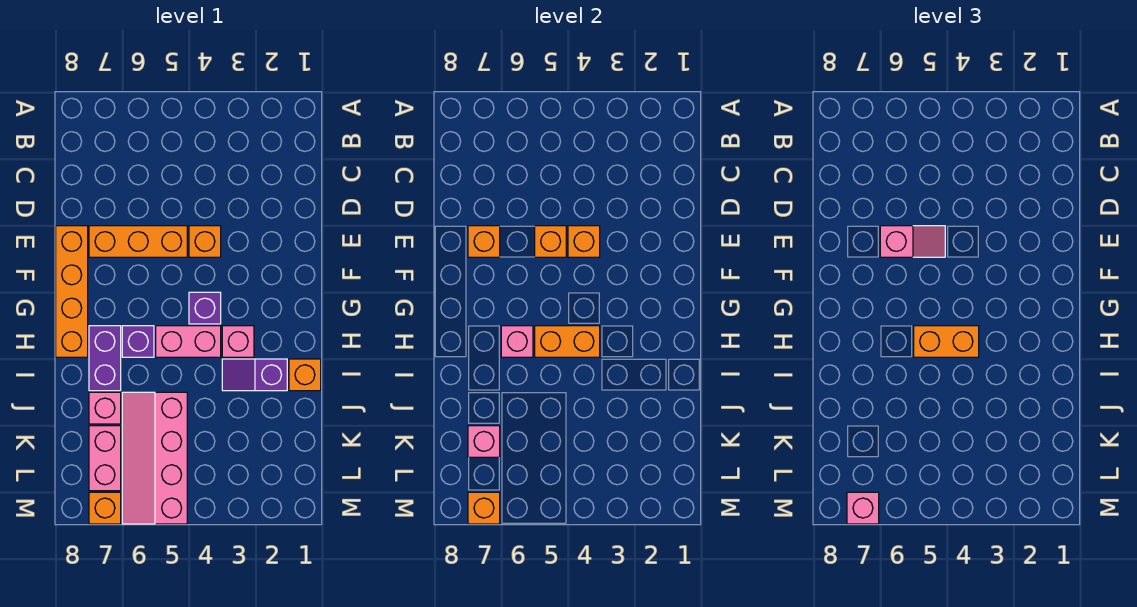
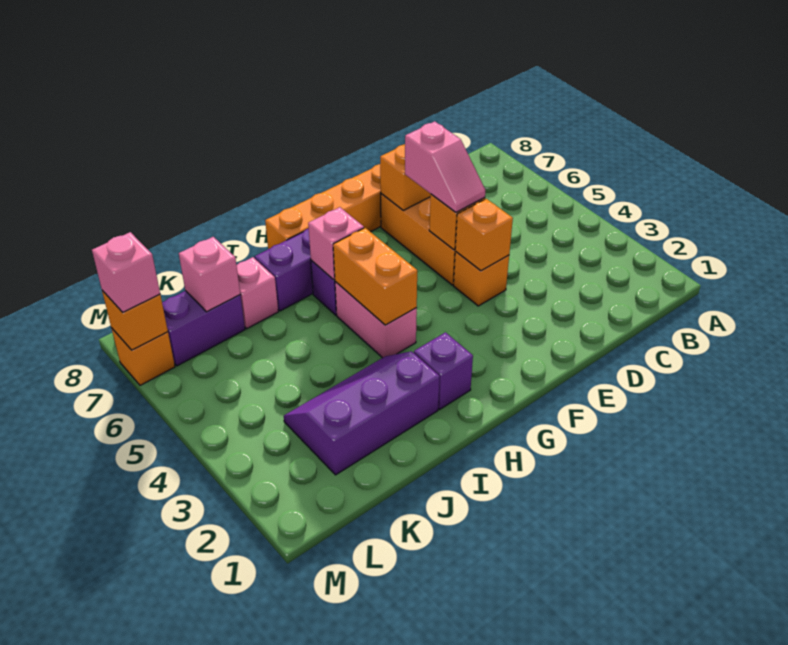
purple brick G4 level 1 -> purple brick H2 level 1
pink brick H3 level 1 -> none
orange brick H4:H5 level 3 -> none
orange brick I1 level 1 -> none
purple slope I2:I3 level 1 top 2 -> purple slope I2:K3 level 1 top 2
pink slope J5:M6 level 1 top 5 -> none
pink brick K7:L7 level 1 -> purple brick K7:L7 level 1

